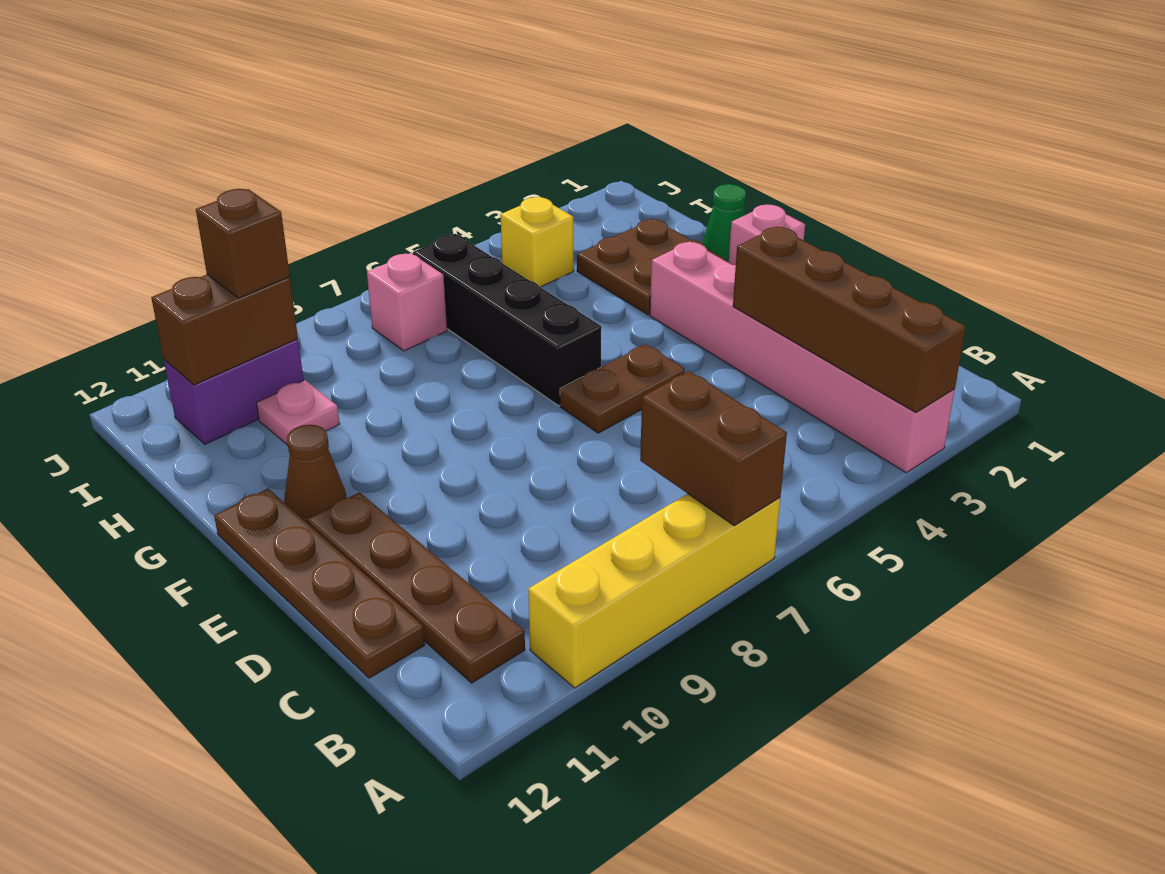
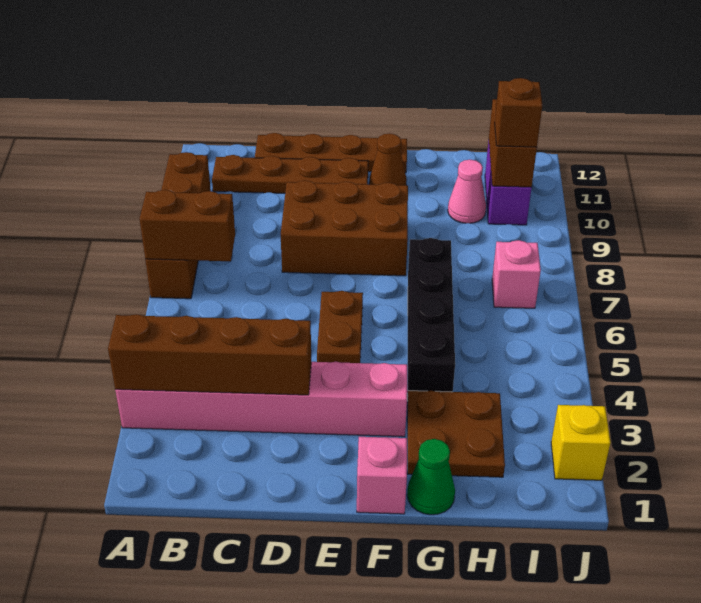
yellow brick A7:A10 level 1 -> brown brick A7:A10 level 1
none -> brown brick D8:F9 level 1
black brick F6:I6 level 1 -> black brick G4:G7 level 1
pink plate H10 level 1 -> pink cone H10 level 1
yellow brick I4 level 1 -> yellow brick J2 level 1

